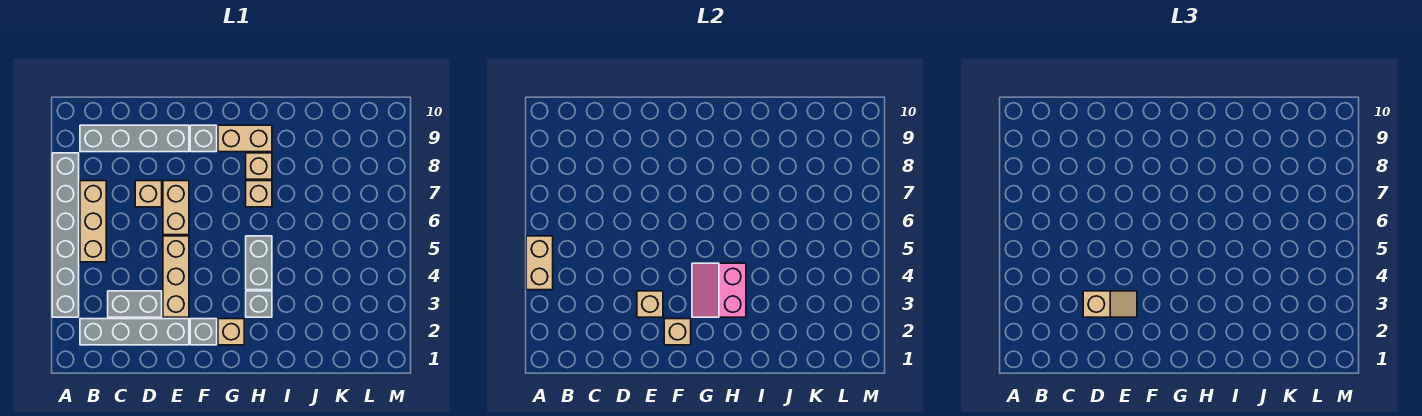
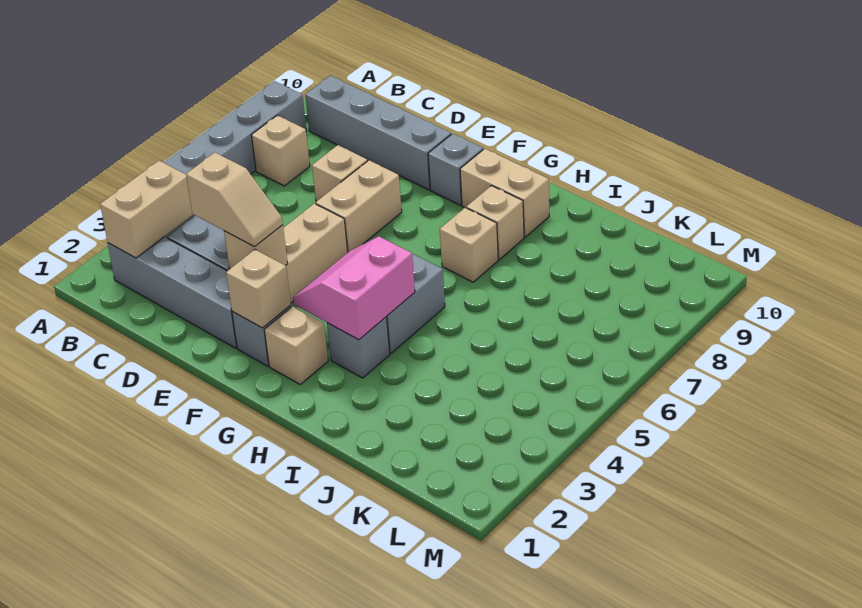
tan brick A4:A5 level 2 -> tan brick B2:B3 level 2
tan brick B5:B7 level 1 -> tan brick B7 level 1

